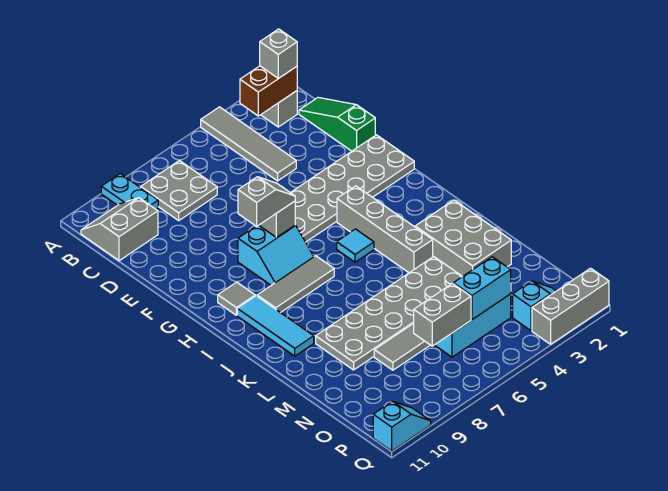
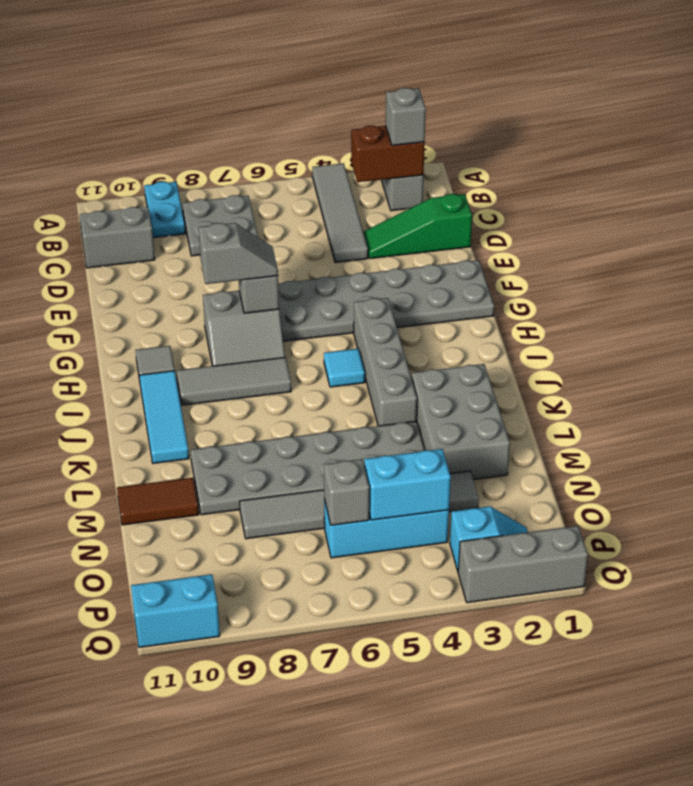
green slope C1:E1 level 1 top E -> green slope D1:D3 level 1 top 1
cyan slope G7:H8 level 1 top G -> grey slope G7:H8 level 1 top G
none -> brown tile M10:M11 level 1
grey brick O6:O7 level 2 -> grey brick O6 level 2
cyan slope Q10:Q11 level 1 top 11 -> cyan brick Q10:Q11 level 1

